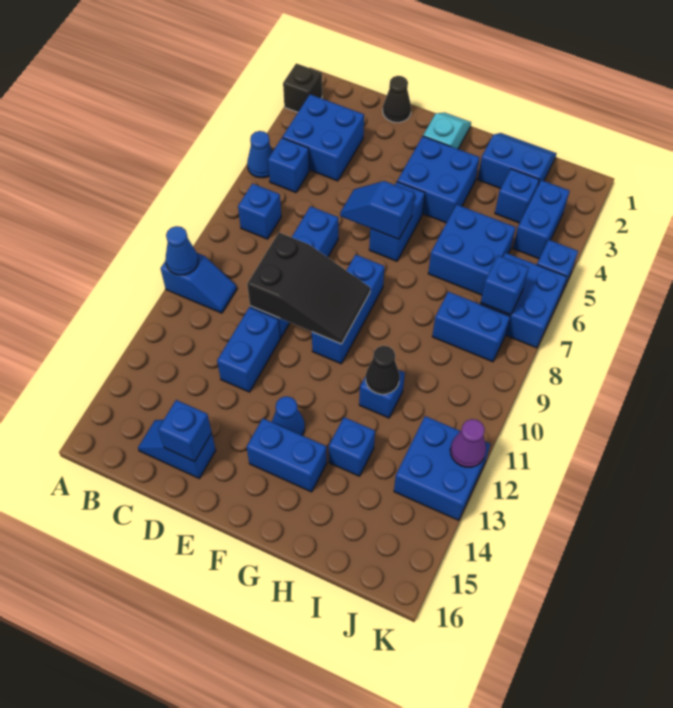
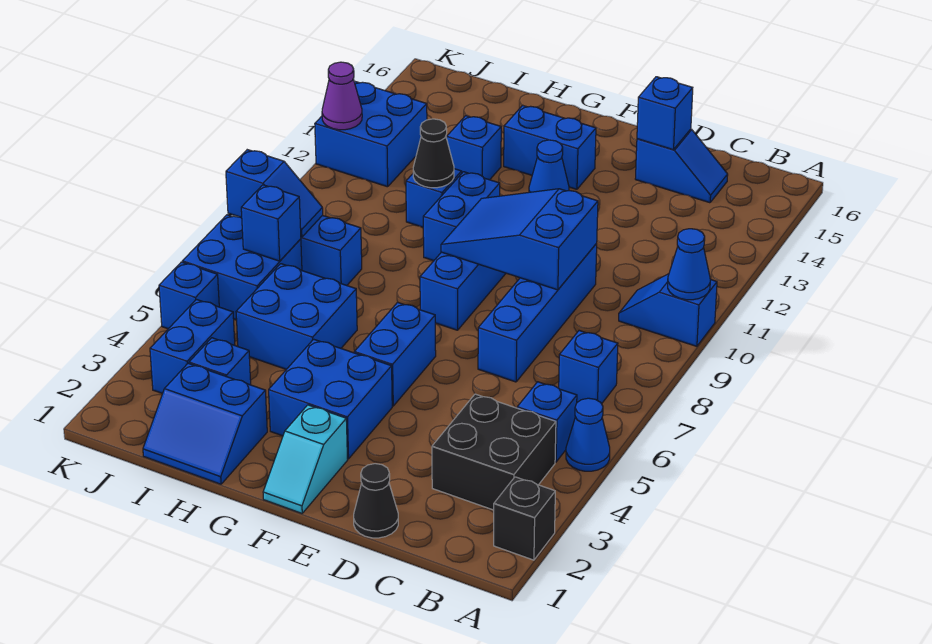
blue brick B3:C4 level 1 -> black brick B3:C4 level 1
black slope D9:F10 level 2 top D -> blue slope D9:F10 level 2 top D
blue brick D11:D12 level 1 -> blue brick G10:G11 level 1
blue slope E6:F6 level 2 top F -> blue slope J8:K8 level 2 top K

